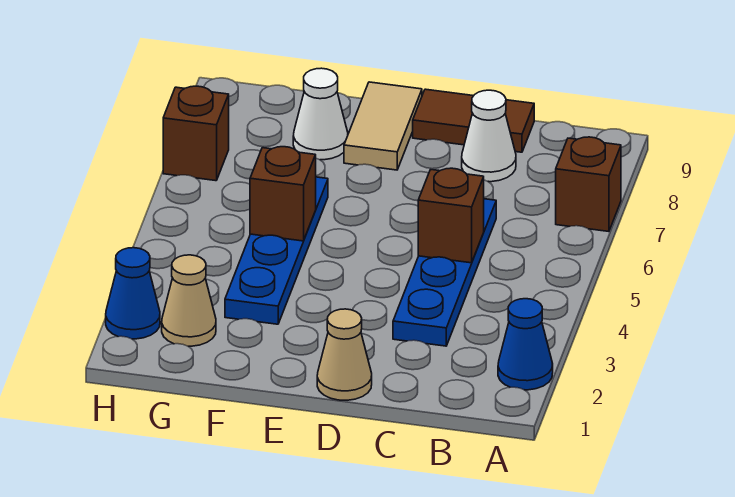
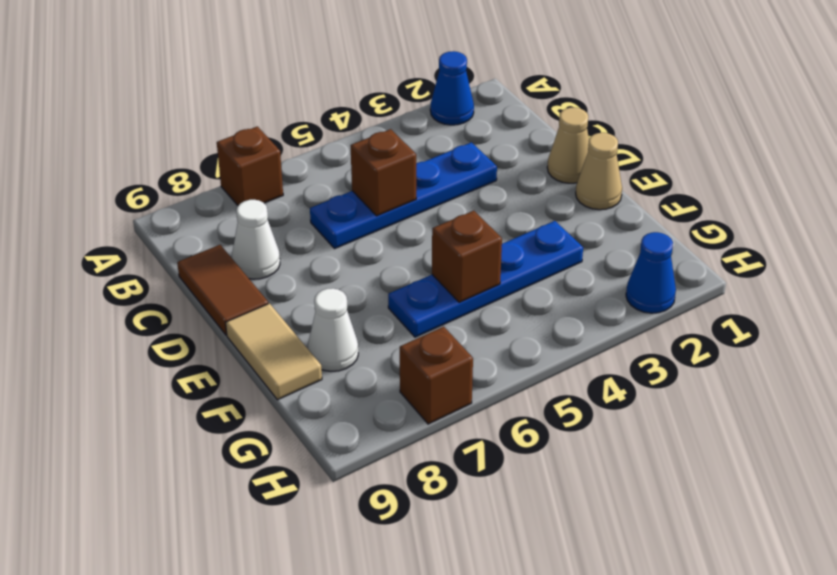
tan tile E8:E9 level 1 -> tan tile E9:F9 level 1
tan cone G2 level 1 -> tan cone E1 level 1

